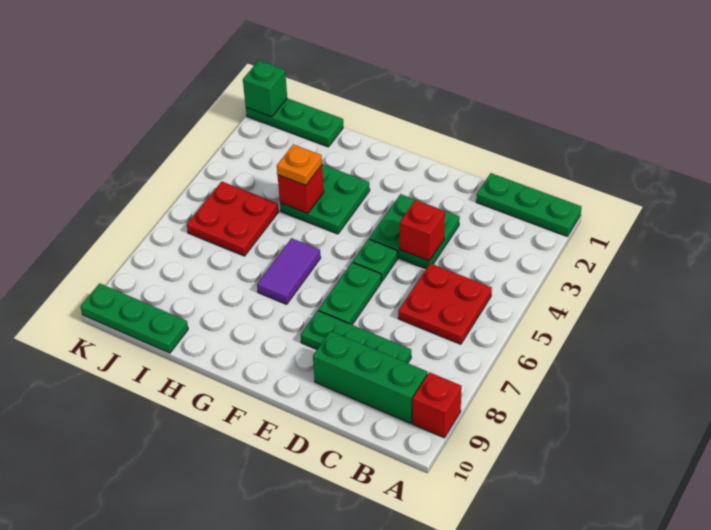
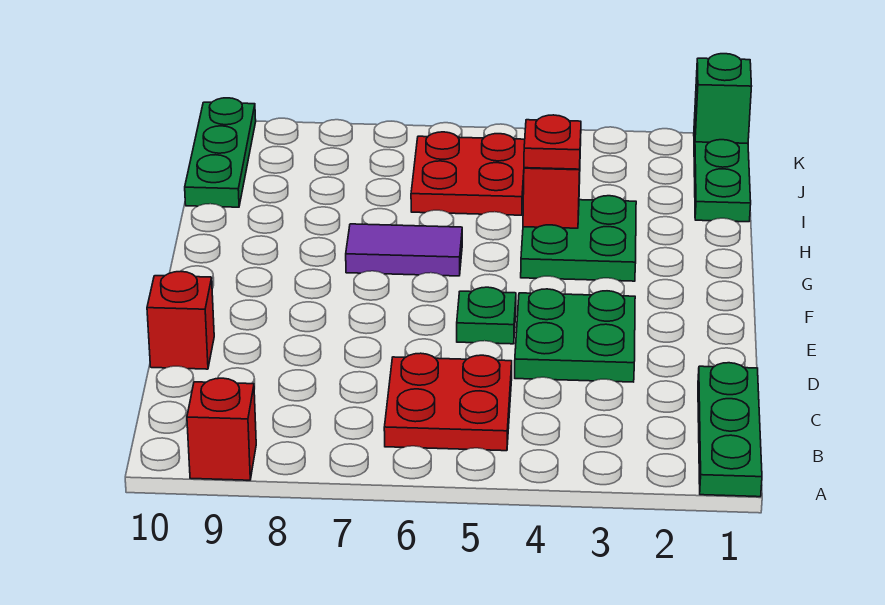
green brick B9:D9 level 1 -> none
green plate C8:E8 level 1 -> none
red brick D4 level 2 -> red brick D10 level 1
green plate E6:E7 level 1 -> none
orange plate H4 level 3 -> red plate H4 level 3

